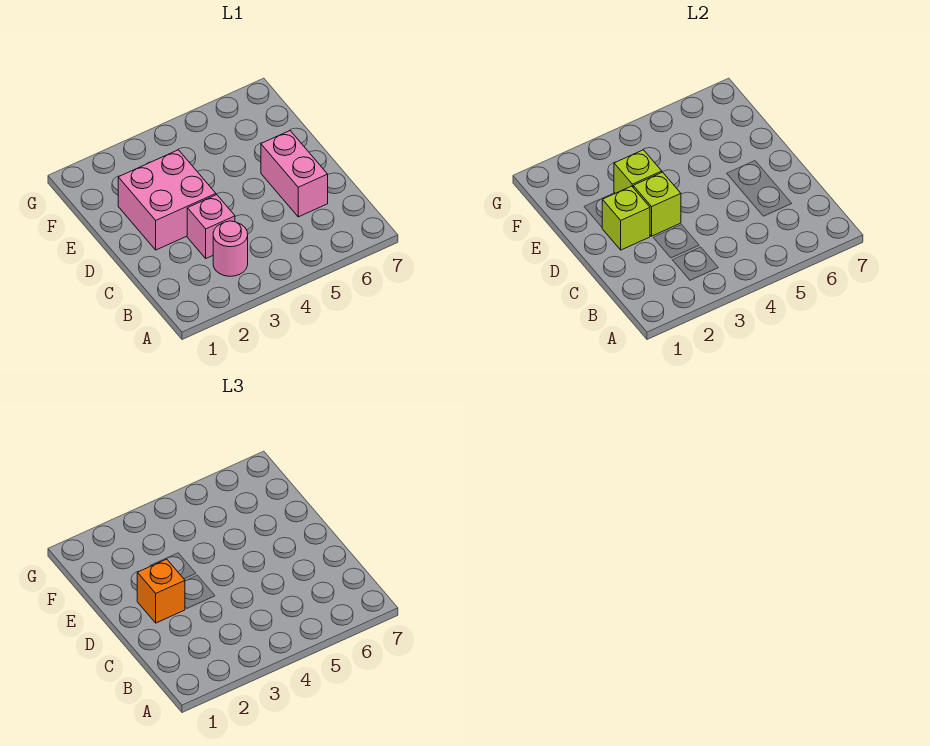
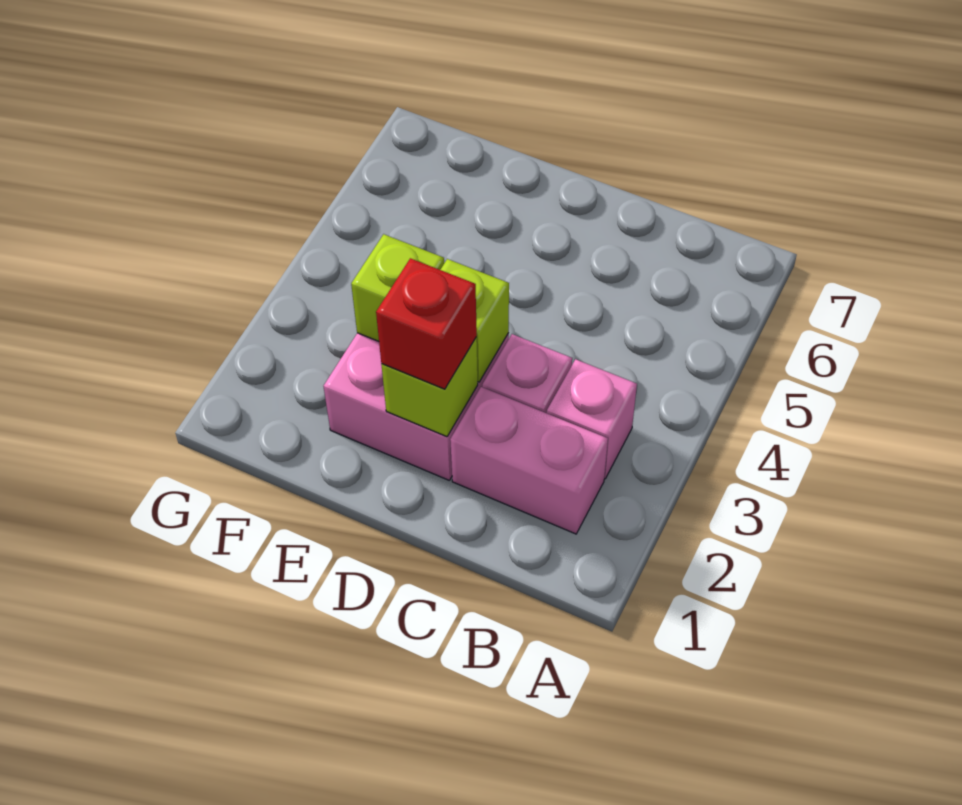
pink round brick B3 level 1 -> pink brick B3 level 1
pink brick C6:D6 level 1 -> pink brick B2:C2 level 1
orange brick D2 level 3 -> red brick D2 level 3

